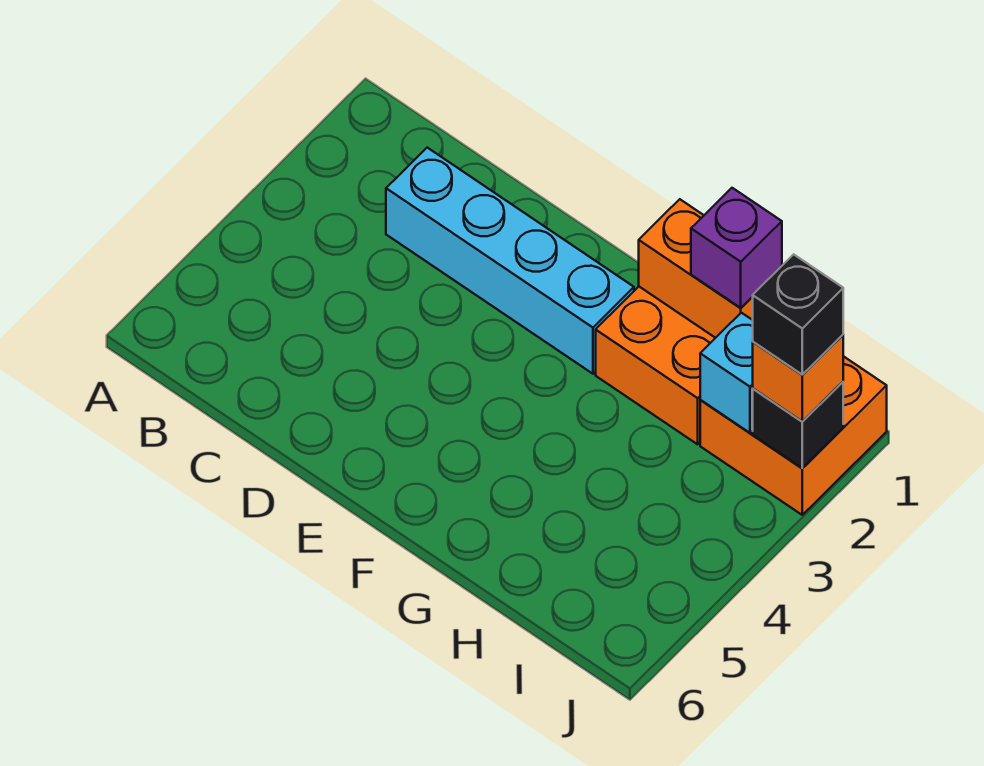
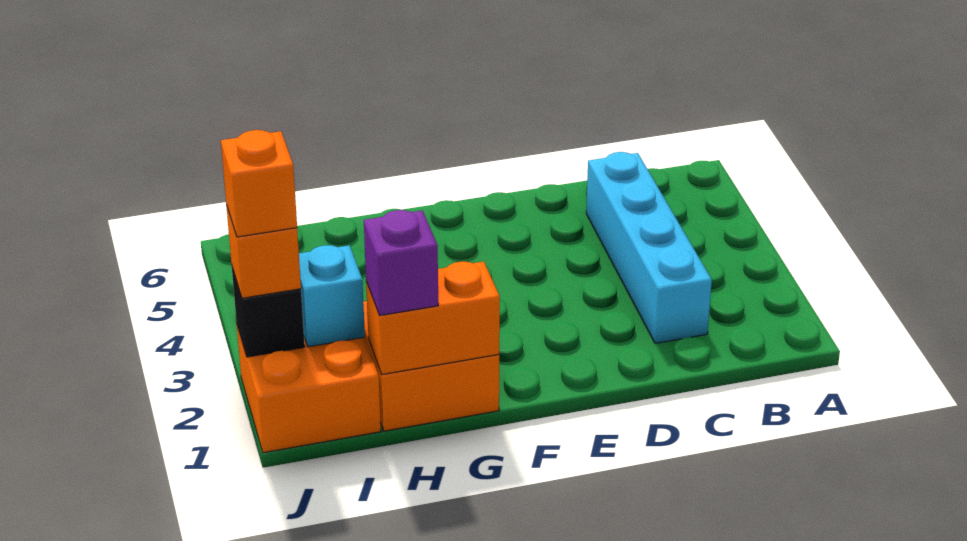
cyan brick C2:F2 level 1 -> cyan brick C2:C5 level 1
black brick J2 level 4 -> orange brick J2 level 4

